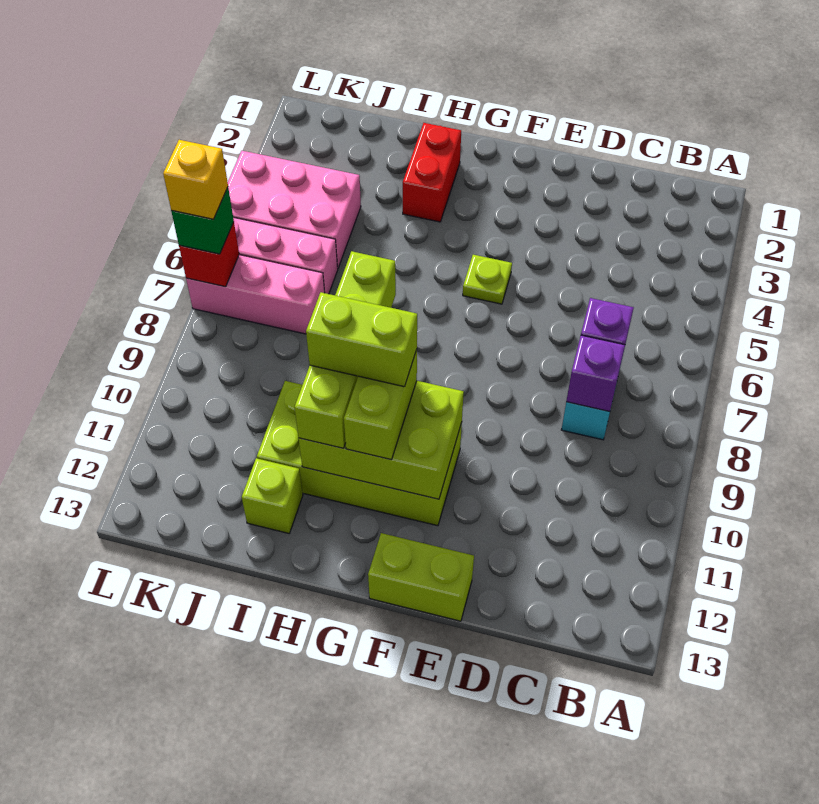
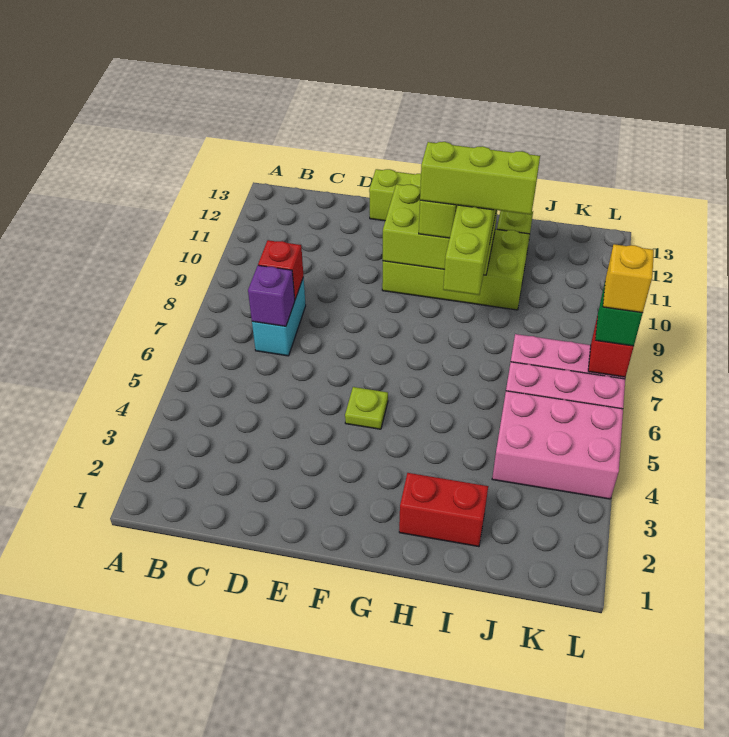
purple brick C8 level 2 -> red brick C8 level 2
lime brick G10:H10 level 4 -> lime brick G10:I10 level 4
red brick H2:H3 level 1 -> red brick H2:I2 level 1

